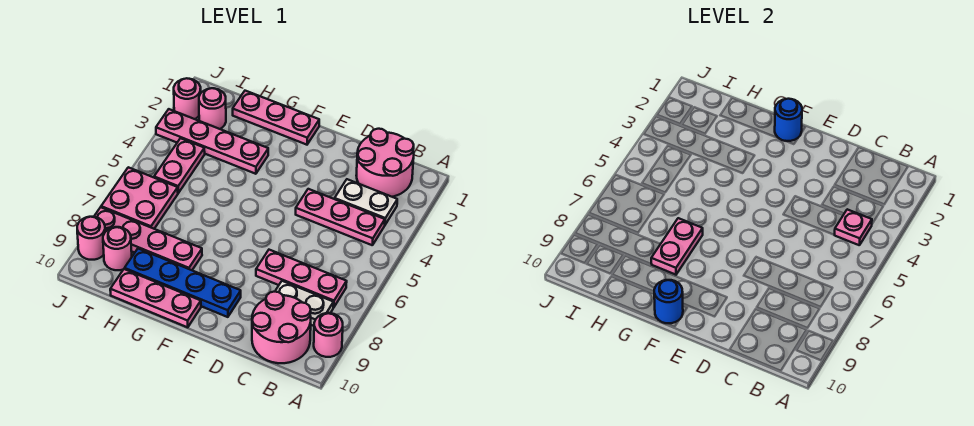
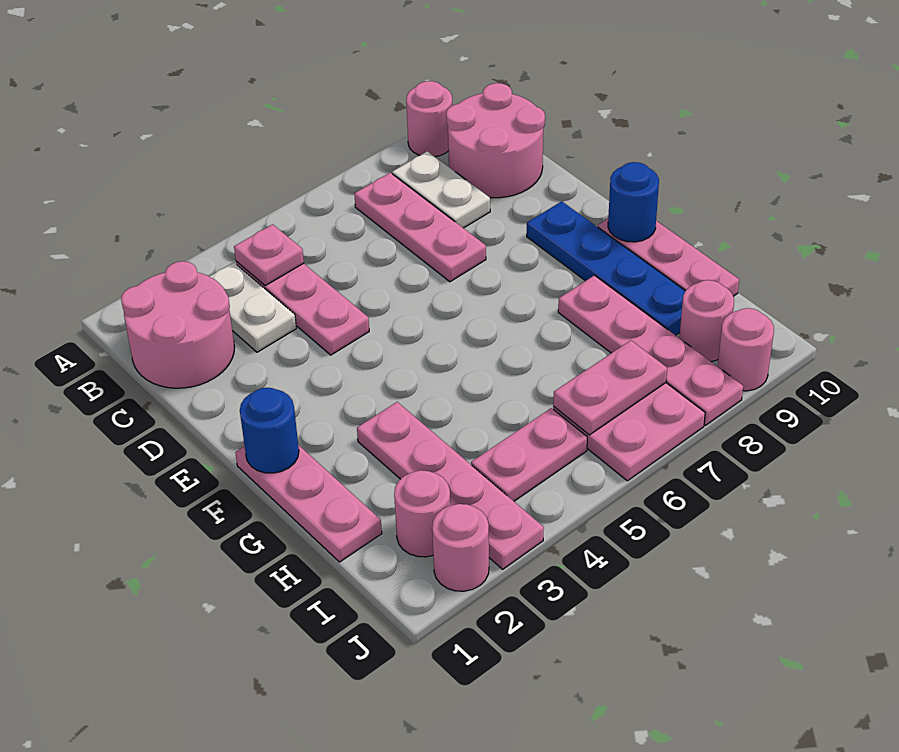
pink plate G7:G8 level 2 -> pink plate I6:I7 level 2

